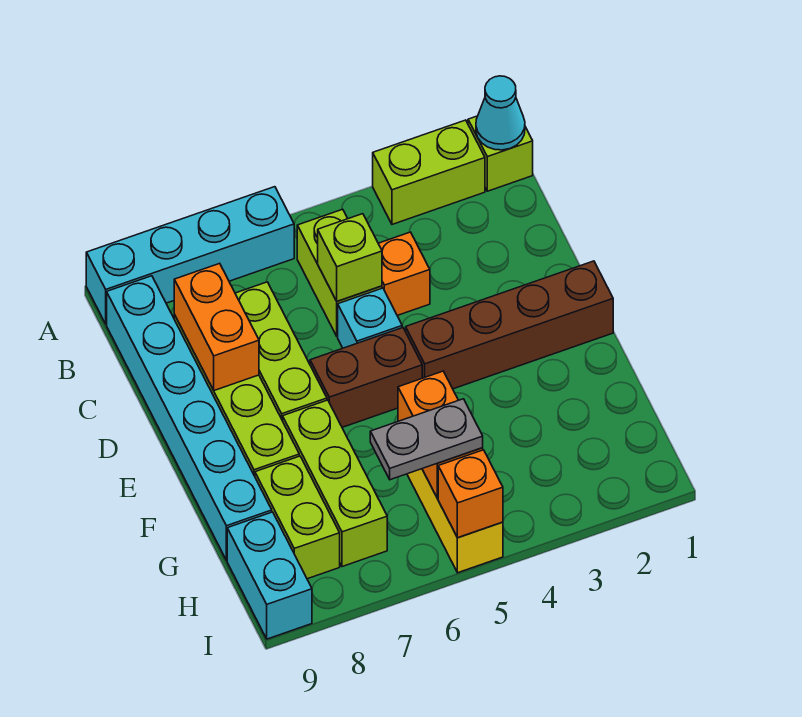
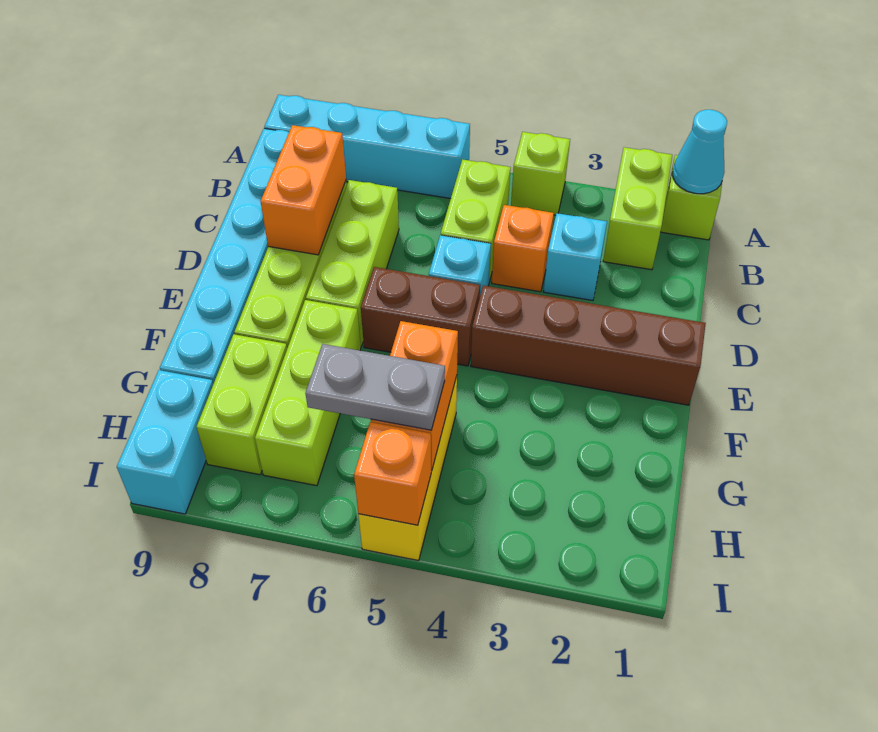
lime brick A2:A3 level 1 -> lime brick A2:B2 level 1
none -> cyan brick C3 level 1
lime brick C5 level 2 -> lime brick A4 level 1

